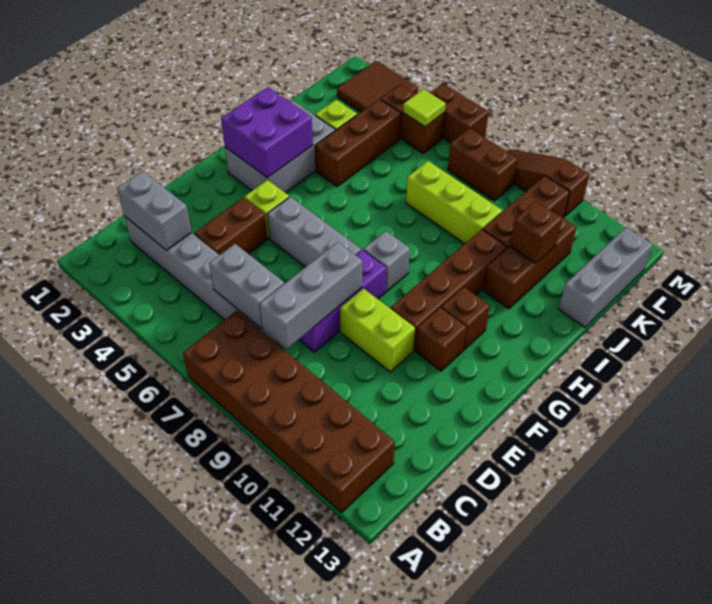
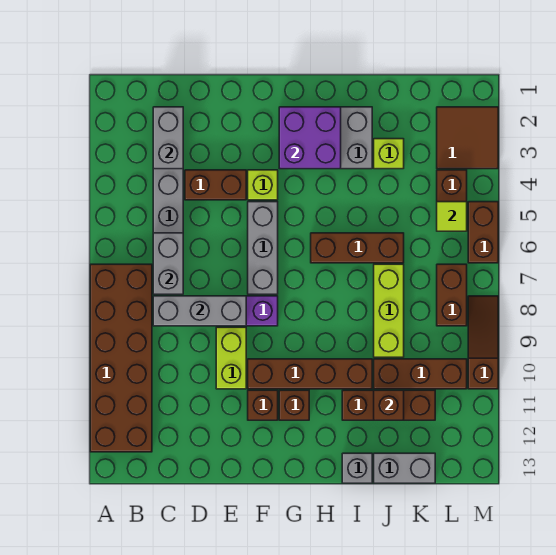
grey brick G8 level 1 -> grey brick I13 level 1
brown brick I4:K4 level 1 -> brown brick H6:J6 level 1
grey brick J13:L13 level 1 -> grey brick J13:K13 level 1

